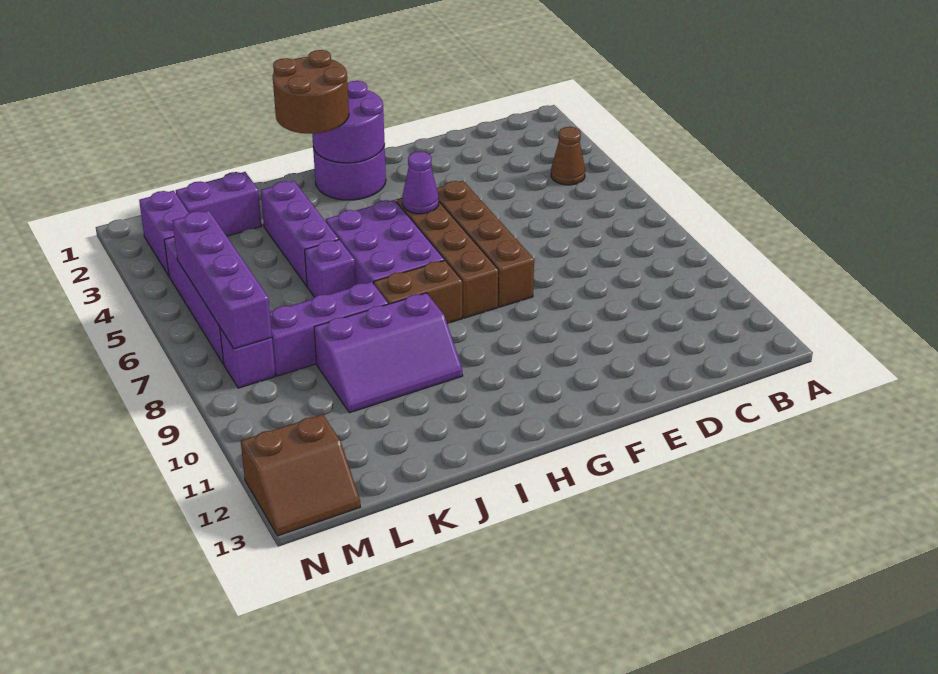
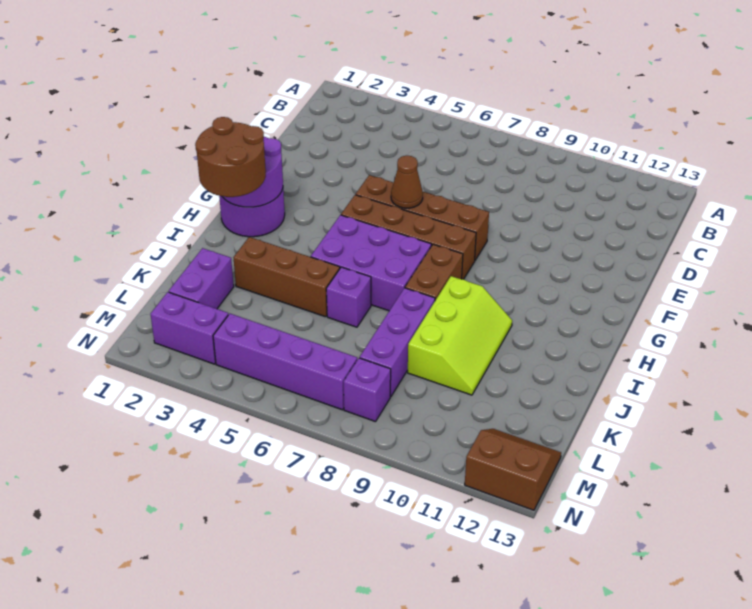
brown cone B4 level 1 -> brown cone F6 level 2
purple cone G5 level 2 -> none
purple slope I9:K10 level 1 top 9 -> lime slope I9:K10 level 1 top 9
purple brick J3:J5 level 1 -> brown brick J3:J5 level 1
purple brick M5:M8 level 2 -> none
brown slope M12:N13 level 1 top 12 -> brown slope M12:N13 level 1 top N

